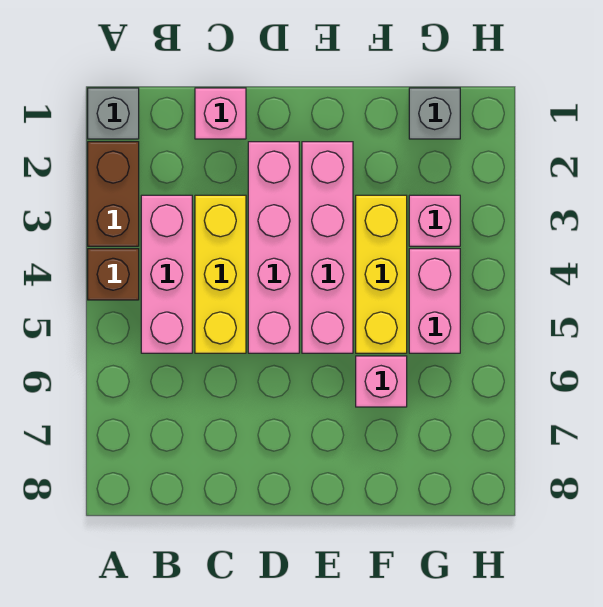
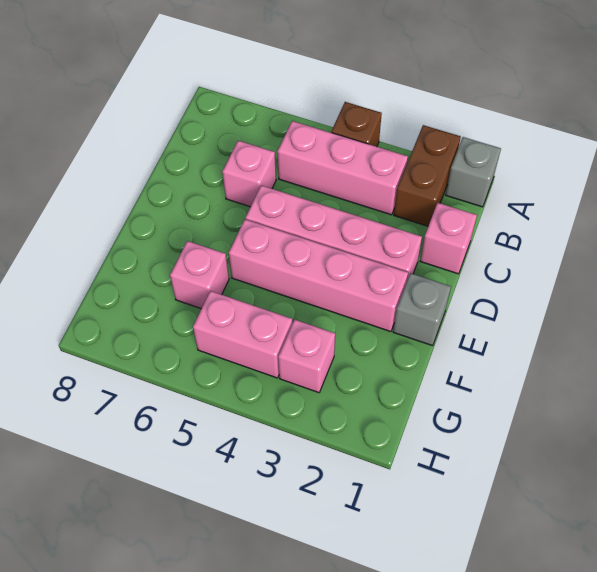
brown brick A2:A3 level 1 -> brown brick A2:B2 level 1
yellow brick C3:C5 level 1 -> none
none -> pink brick C6 level 1
yellow brick F3:F5 level 1 -> none
grey brick G1 level 1 -> grey brick E1 level 1

